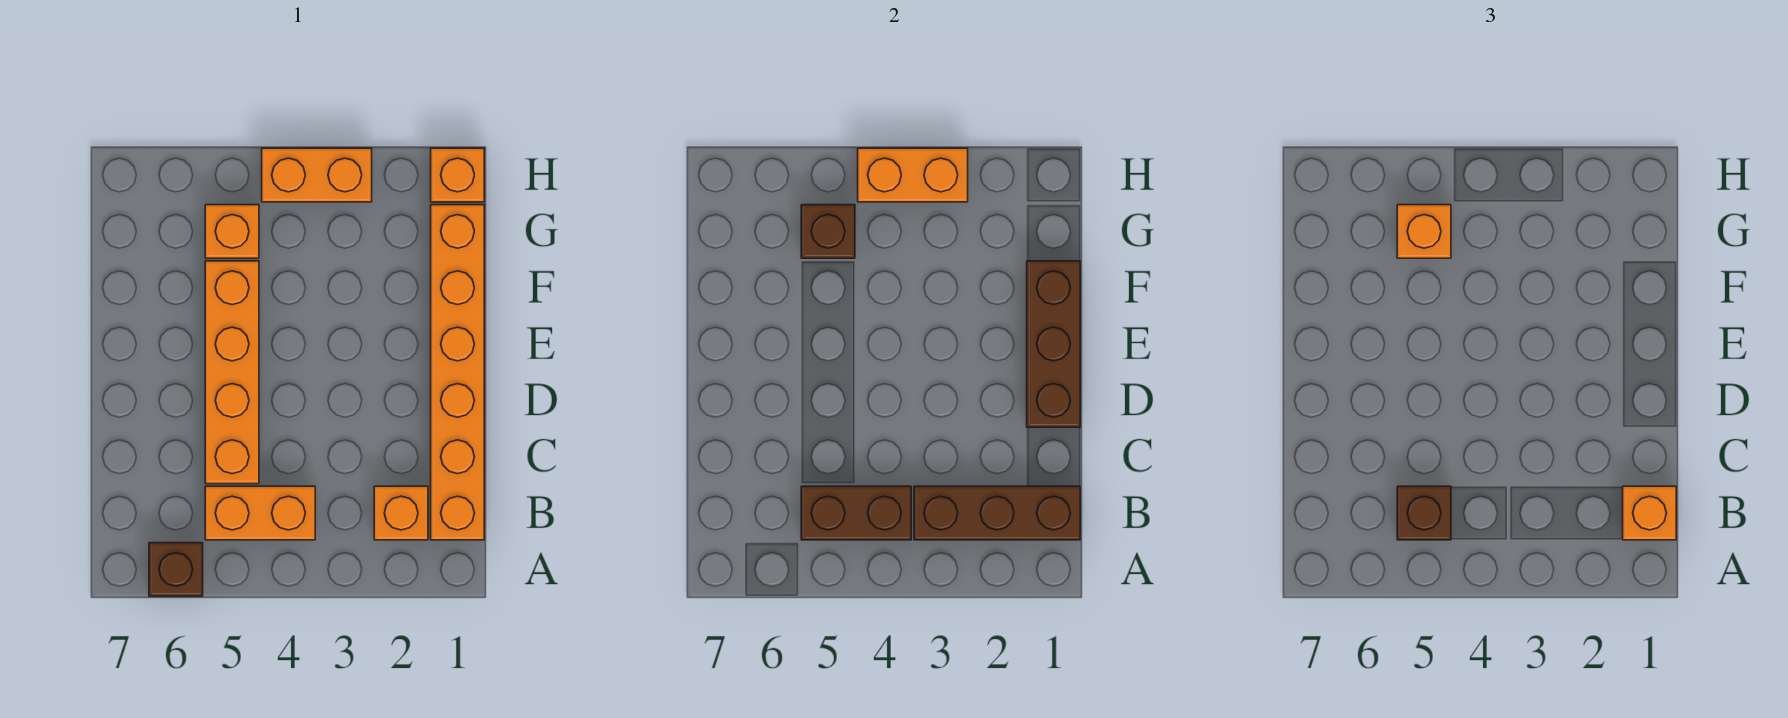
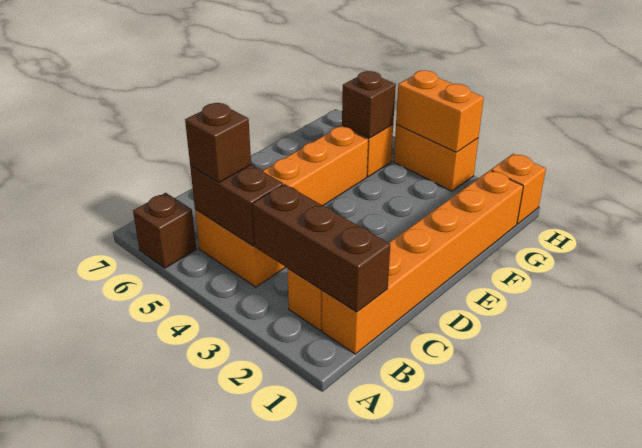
orange brick B1 level 3 -> none
brown brick D1:F1 level 2 -> none
orange brick G5 level 3 -> none

